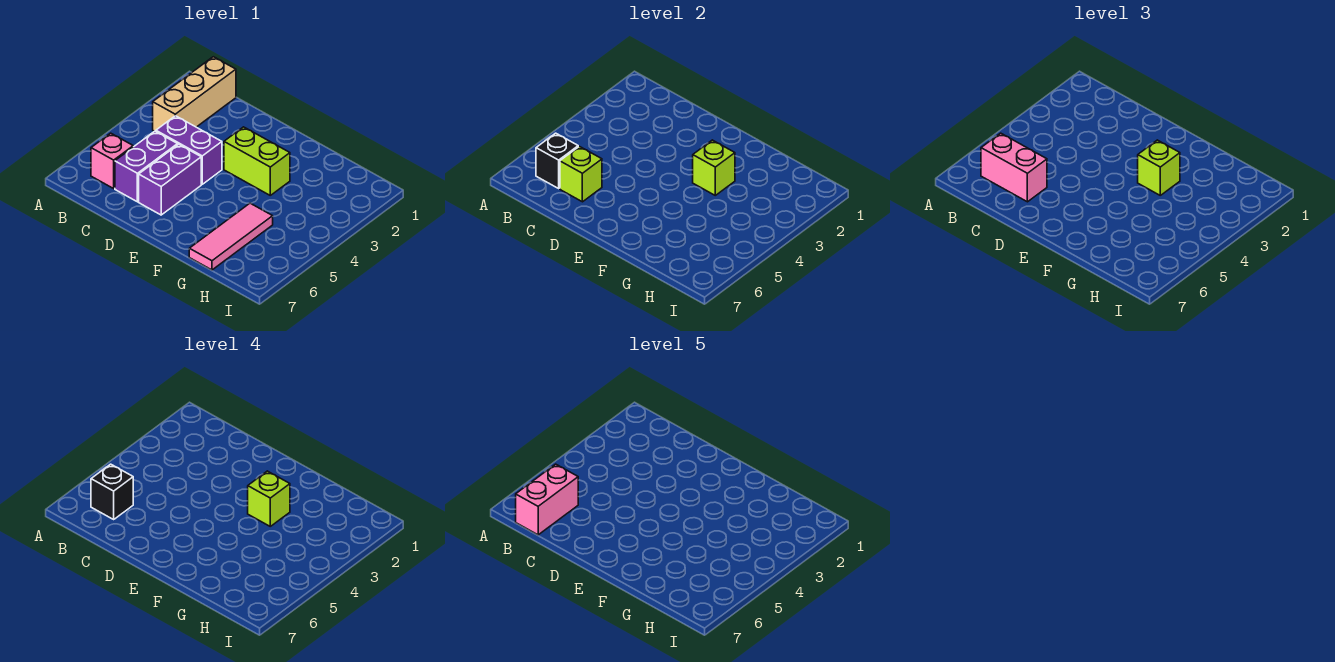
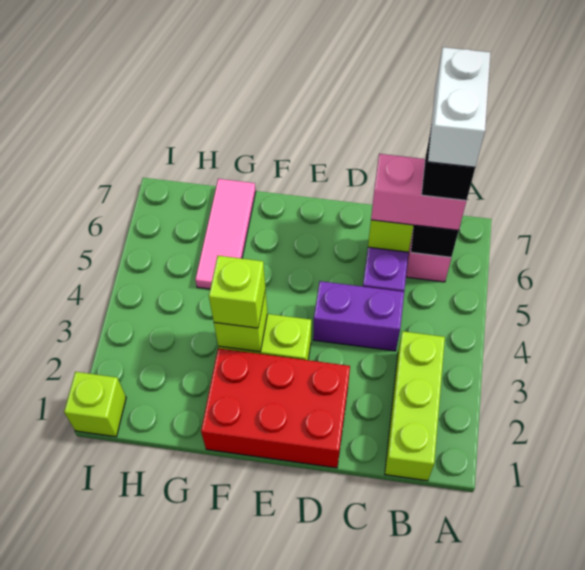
tan brick B1:B3 level 1 -> lime brick B1:B3 level 1
pink brick B6:B7 level 5 -> white brick B6:B7 level 5
none -> red brick D1:F2 level 1
purple brick D5:D6 level 1 -> none
lime brick F3 level 4 -> lime brick I1 level 1

